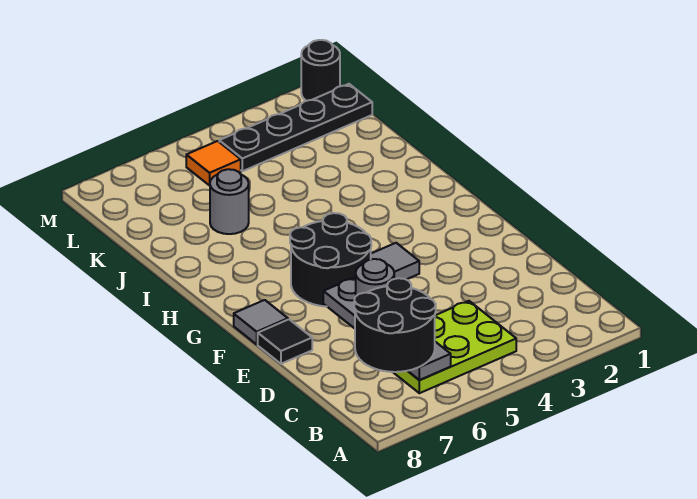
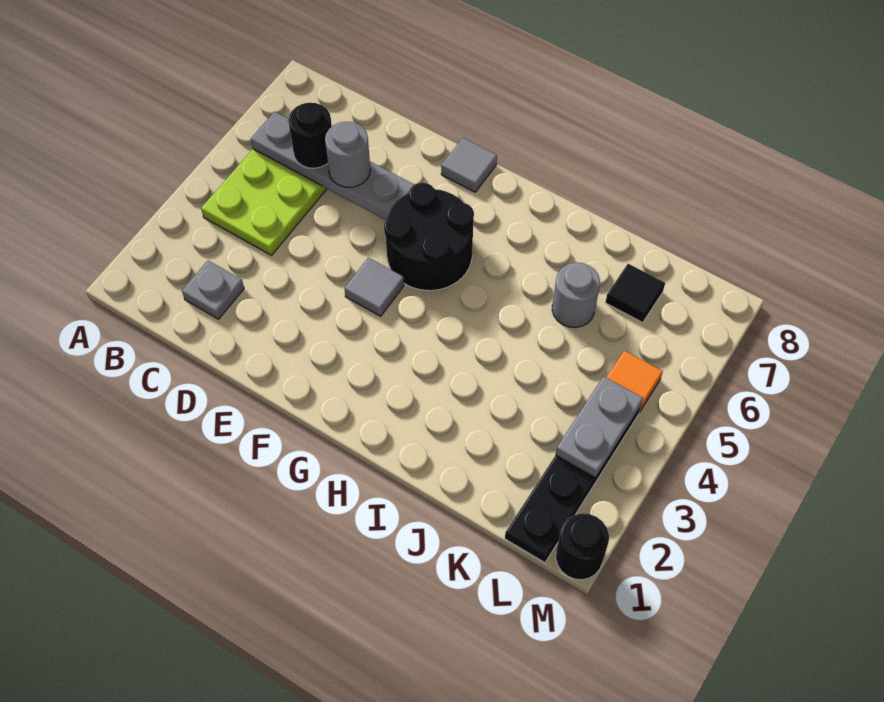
black round brick B6:C7 level 3 -> black round brick C6 level 3
none -> grey plate C2 level 1
black tile E8 level 1 -> black tile K7 level 1
none -> grey plate L3:L4 level 2

